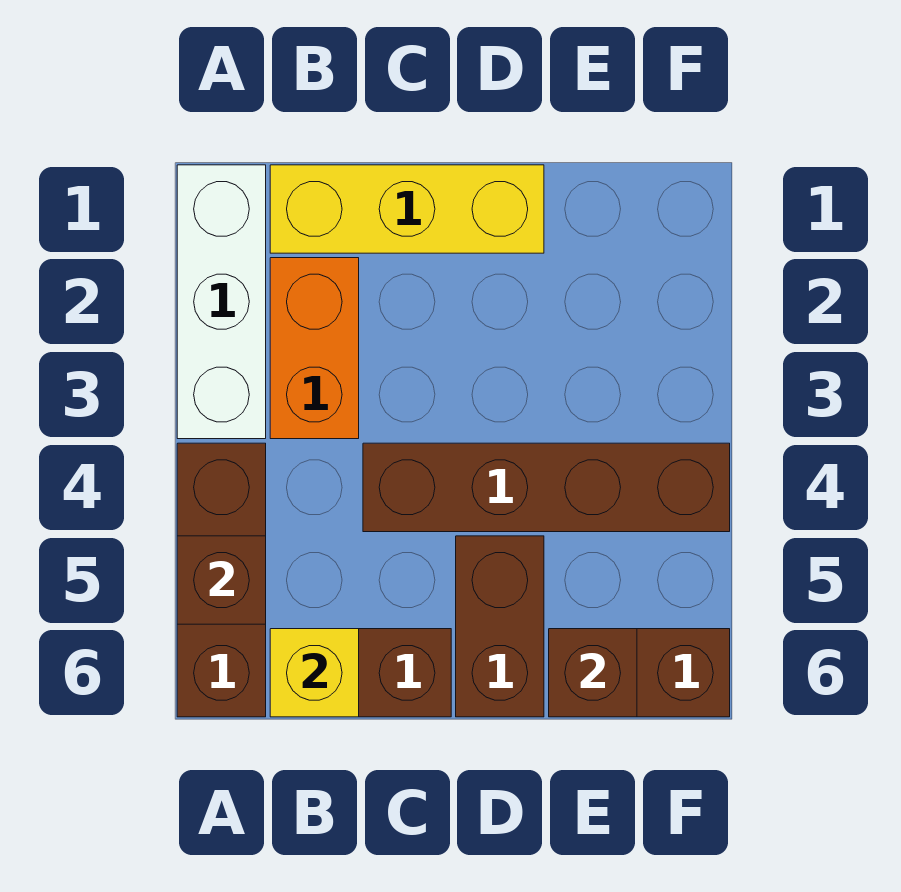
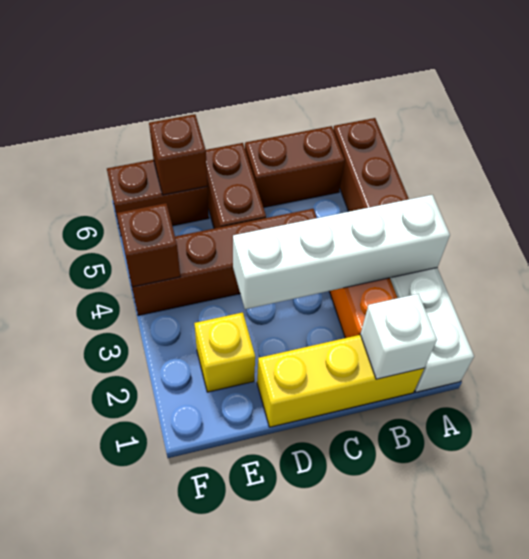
none -> white brick A3:D3 level 2
brown brick A5 level 2 -> brown brick F4 level 2
none -> white brick B1 level 2
yellow brick B6 level 2 -> yellow brick E2 level 1

